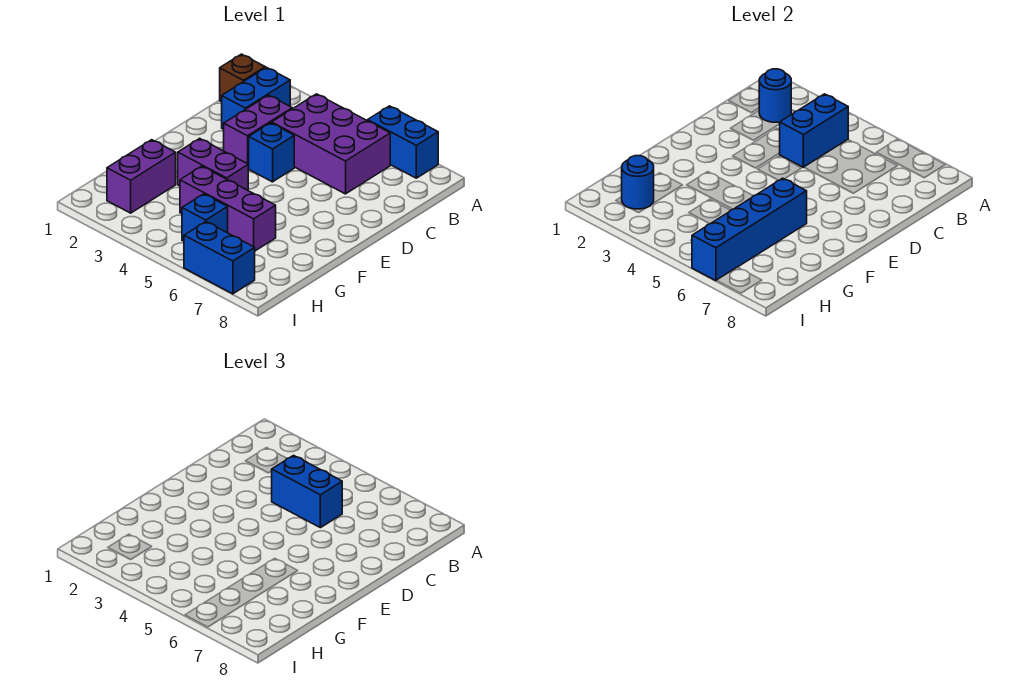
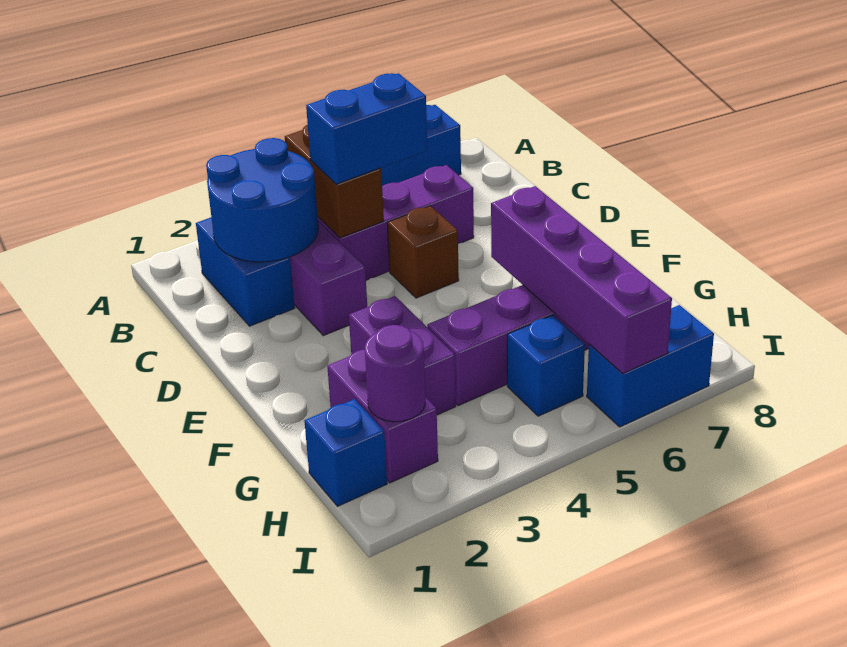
brown brick B1 level 1 -> brown brick D5 level 1
blue round brick B2 level 2 -> blue round brick B2:C3 level 2
purple brick B4:C6 level 1 -> purple brick C4:C6 level 1
blue brick B4:C4 level 2 -> brown brick B4:C4 level 2
blue brick D4 level 1 -> blue brick H1 level 1
purple brick F3:F4 level 1 -> purple brick F3:G3 level 1
blue brick F6:I6 level 2 -> purple brick F6:I6 level 2
blue round brick H2 level 2 -> purple round brick H2 level 2

